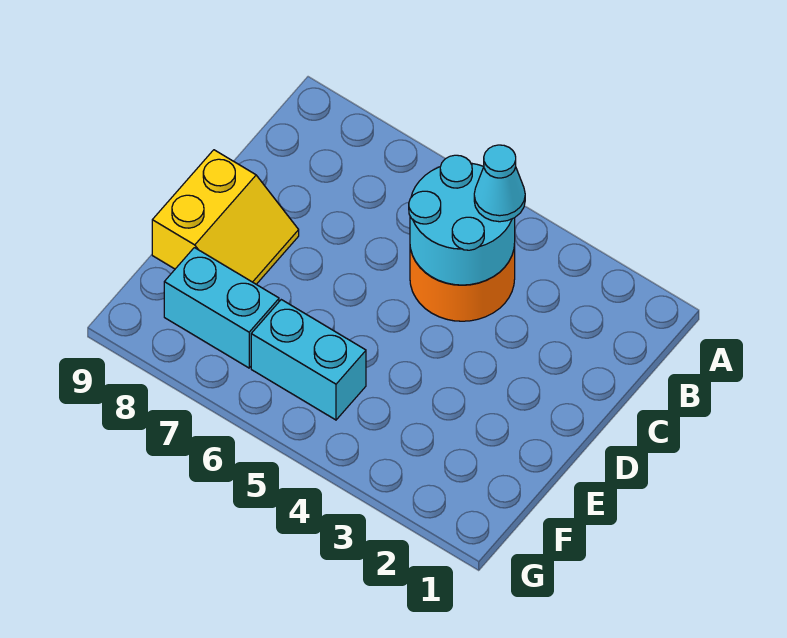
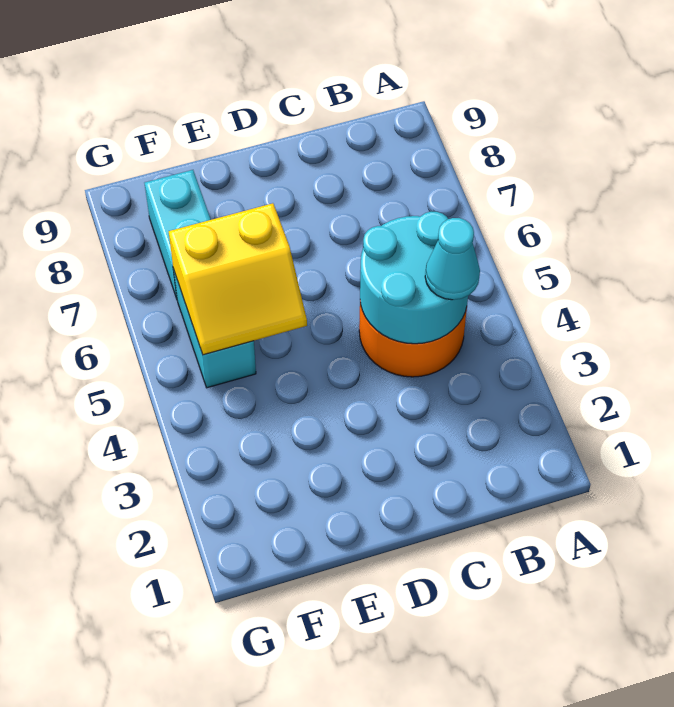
yellow slope D8:E9 level 1 top 9 -> yellow slope E5:F6 level 2 top 6

